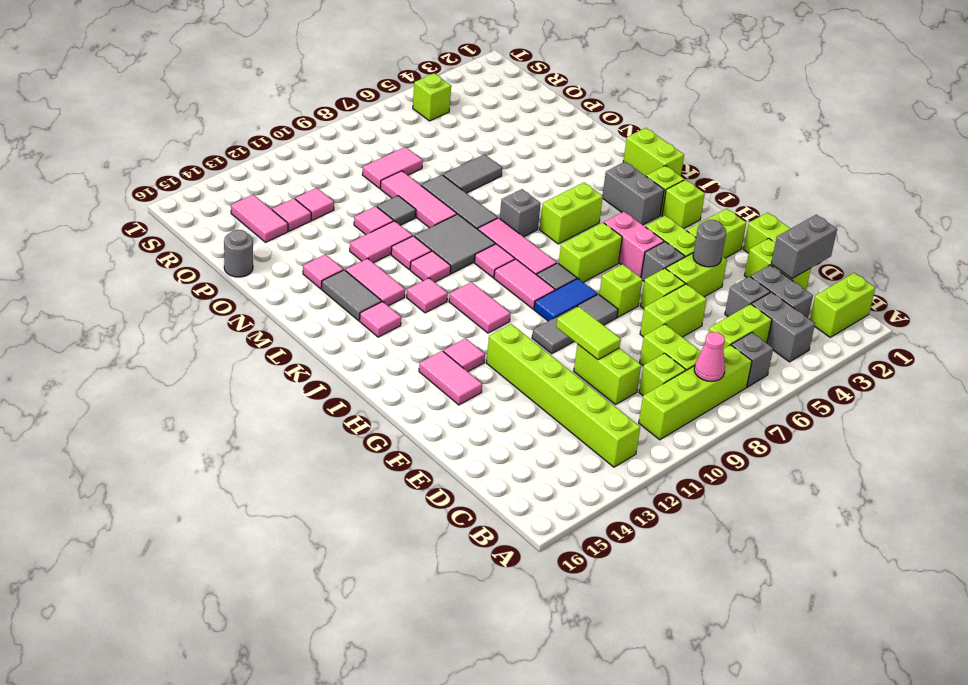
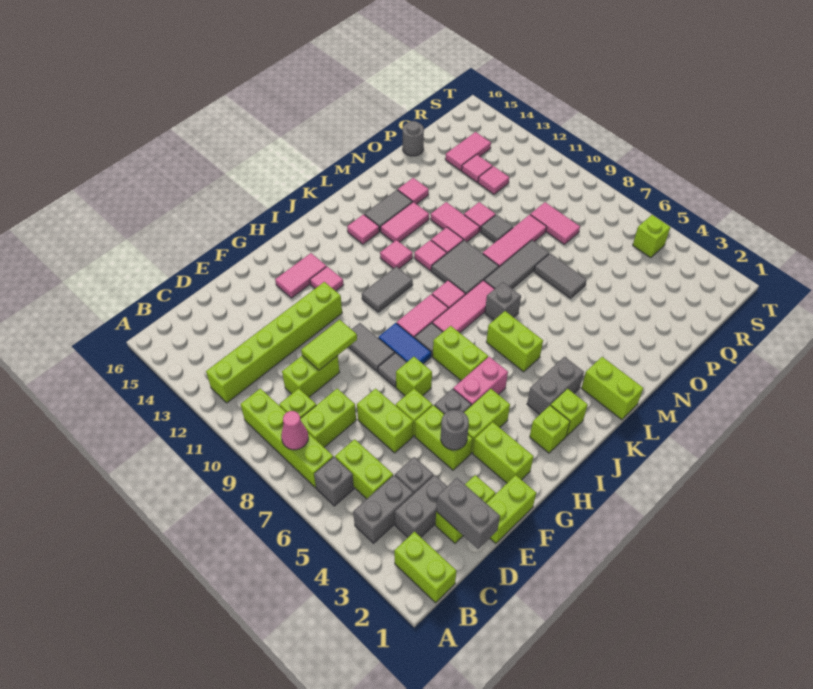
pink tile I11:J11 level 1 -> grey tile I11:J11 level 1
lime brick K1:L1 level 1 -> lime brick L1:L2 level 1

